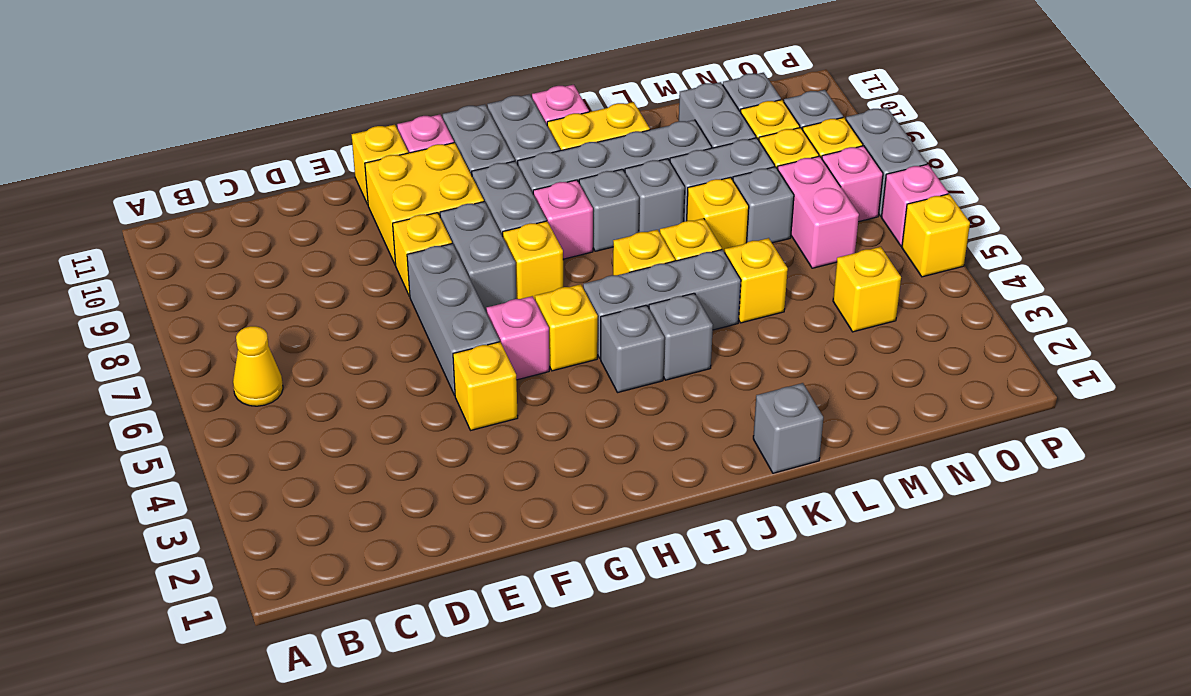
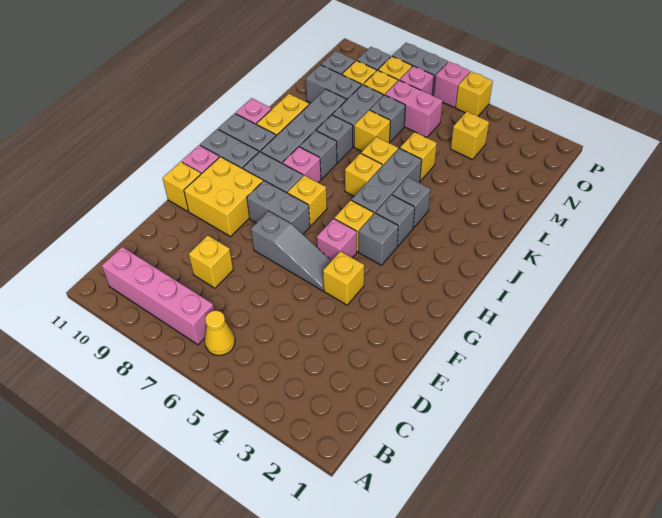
none -> pink brick B7:B10 level 1
grey brick F5:F7 level 1 -> grey slope F5:F7 level 1 top 7
yellow brick F8 level 1 -> yellow brick D8 level 1
grey brick K1 level 1 -> grey brick H4 level 1

